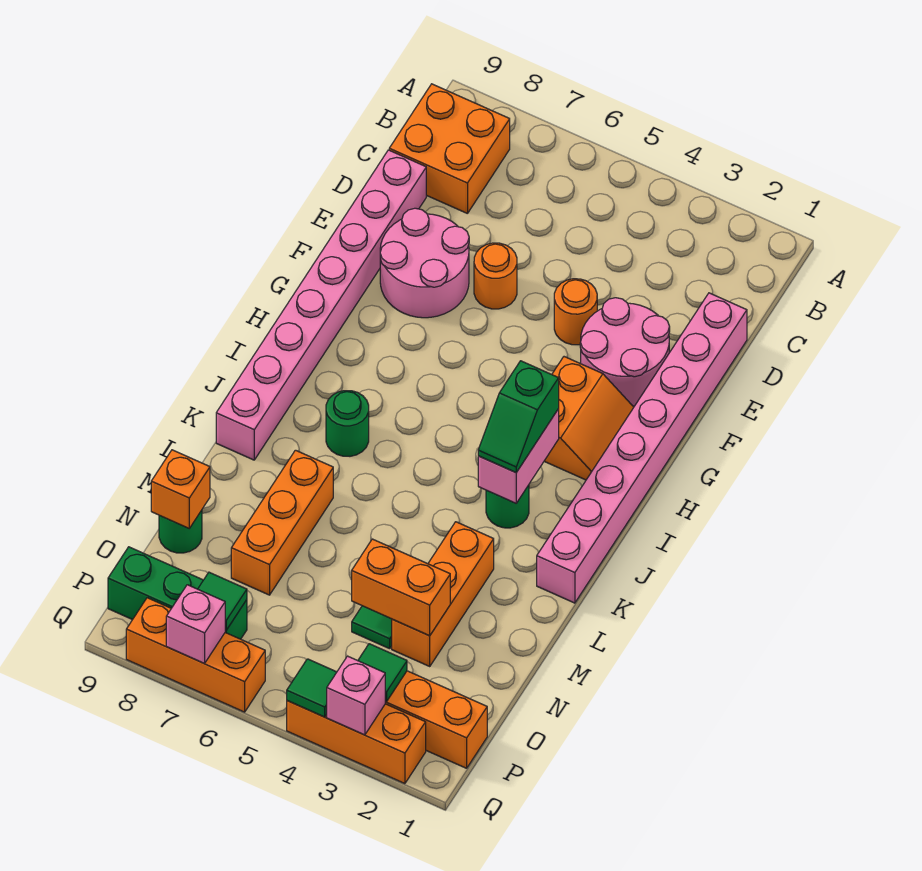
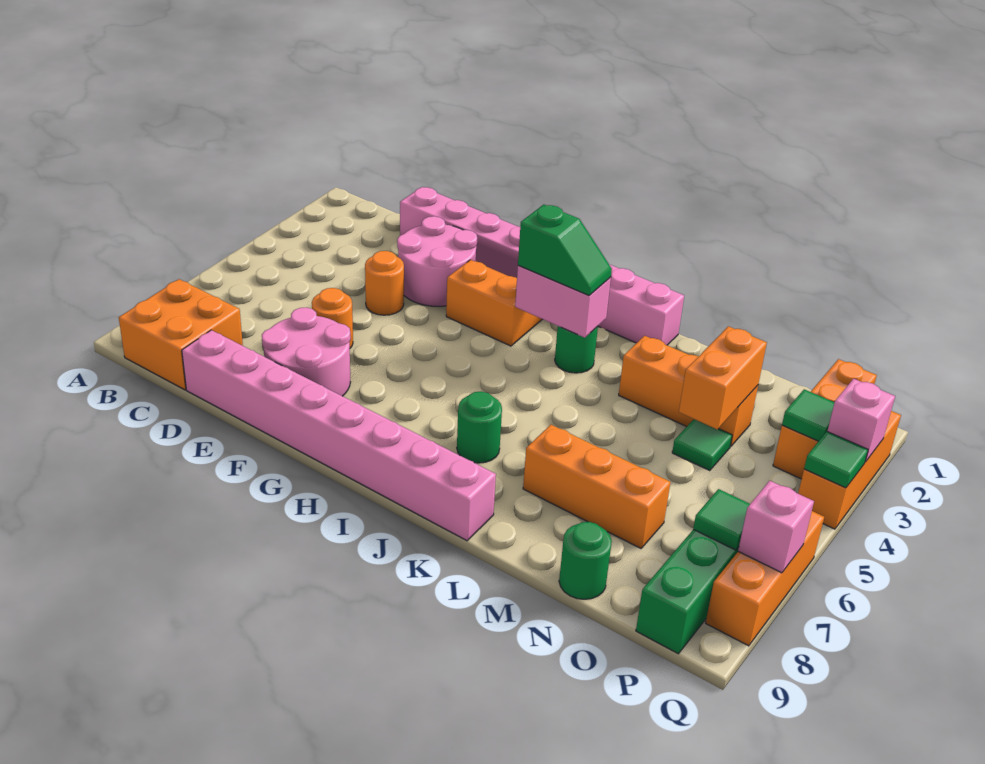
orange brick N9 level 2 -> none

